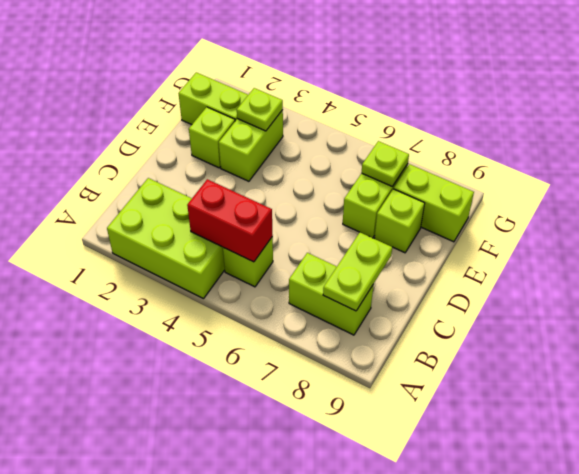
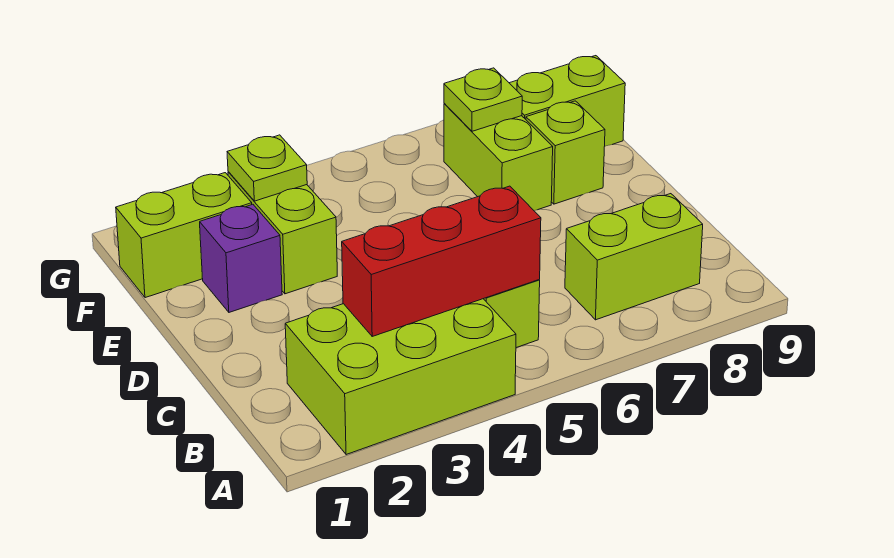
red brick B4:B5 level 2 -> red brick B3:B5 level 2
lime plate B8:C8 level 2 -> none
lime brick E2 level 1 -> purple brick E2 level 1

